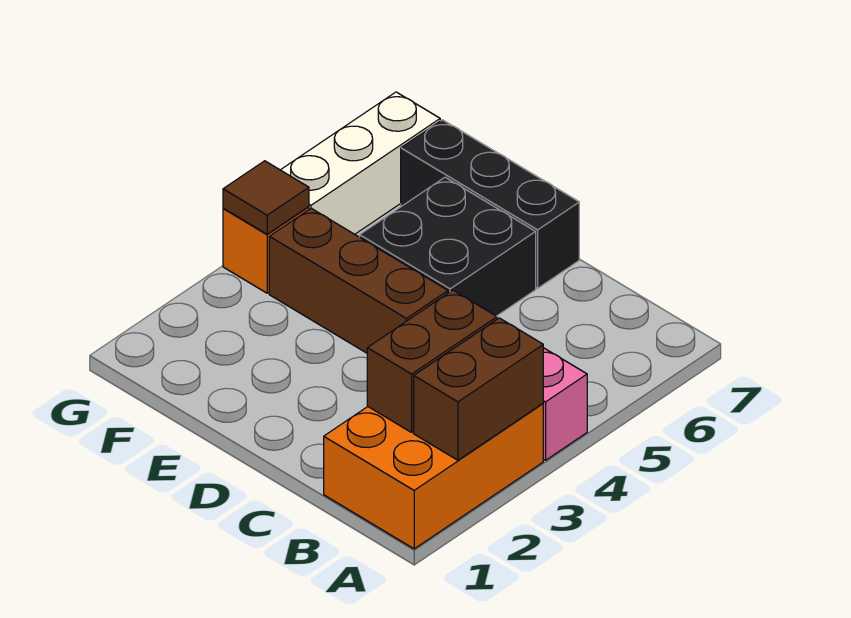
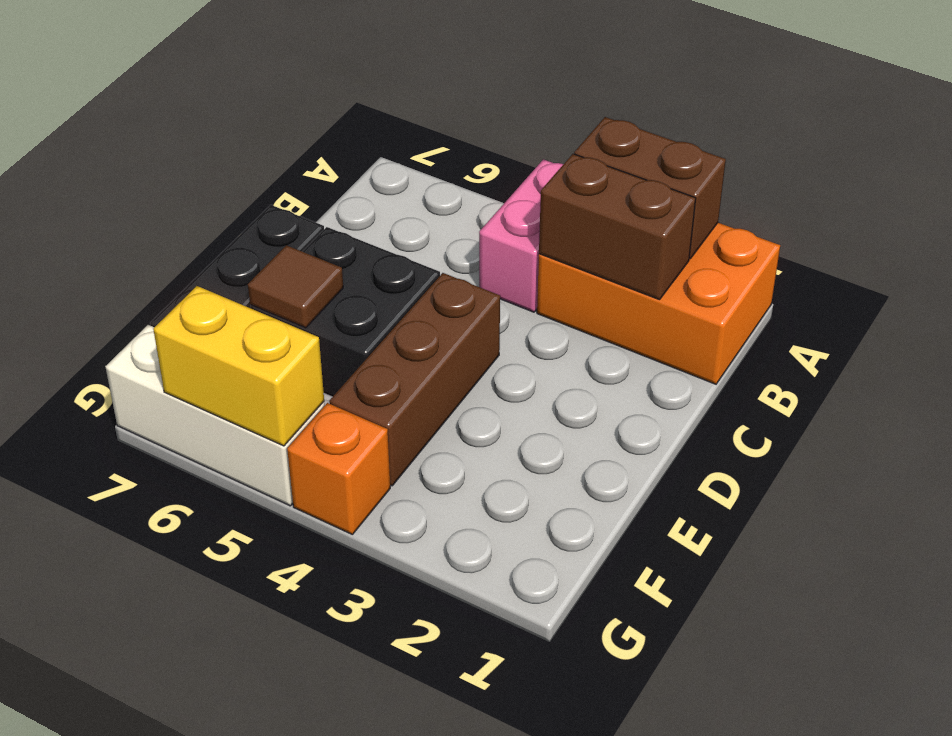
brown tile G4 level 2 -> brown tile E6 level 2
none -> yellow brick G5:G6 level 2

